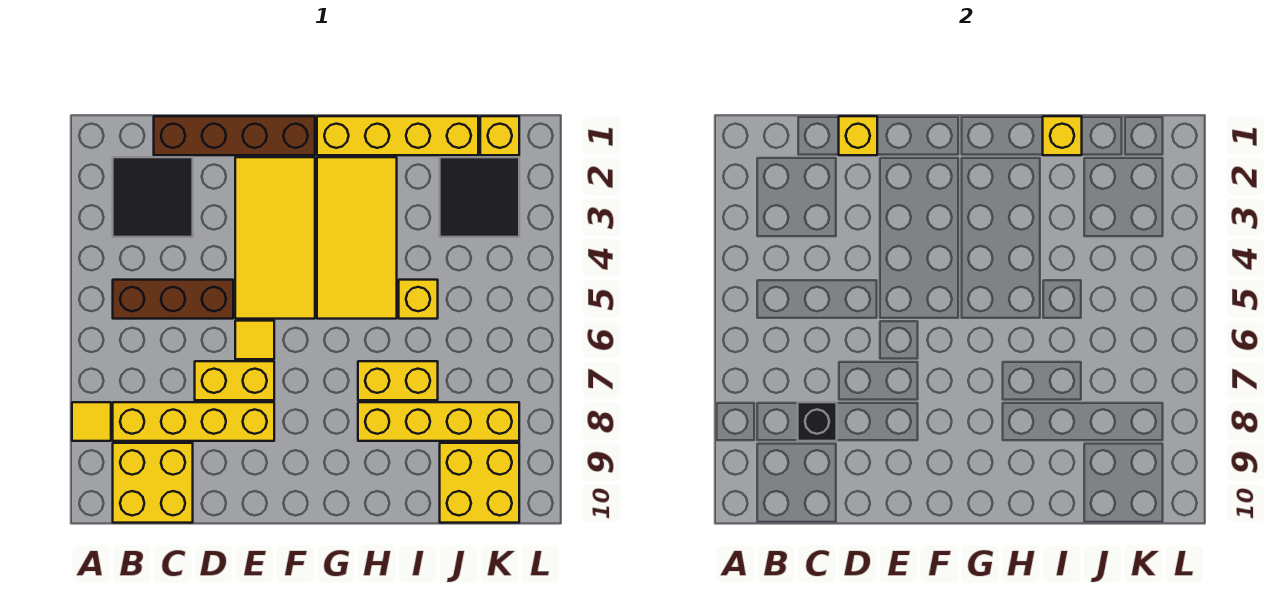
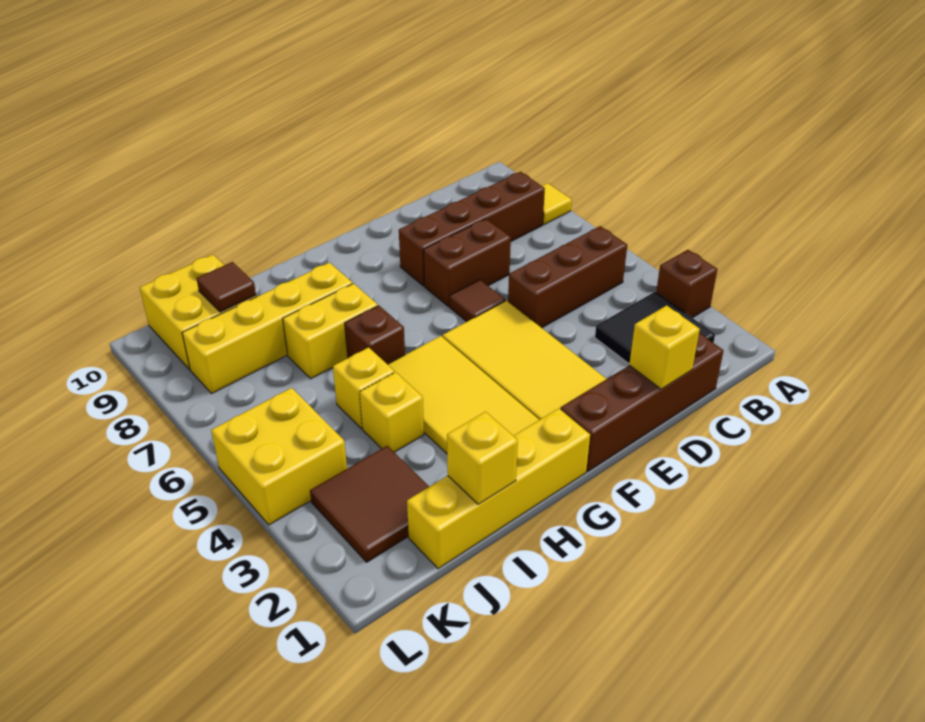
none -> brown brick A3 level 1
yellow brick B8:E8 level 1 -> brown brick B8:E8 level 1
yellow brick B9:C10 level 1 -> yellow brick K4:L5 level 1
black brick C8 level 2 -> none
yellow brick D7:E7 level 1 -> brown brick D7:E7 level 1
yellow tile E6 level 1 -> brown tile E6 level 1
none -> brown brick H6 level 1
black tile J2:K3 level 1 -> brown tile J2:K3 level 1
none -> brown tile J9 level 2
yellow brick K1 level 1 -> yellow brick I4 level 1

